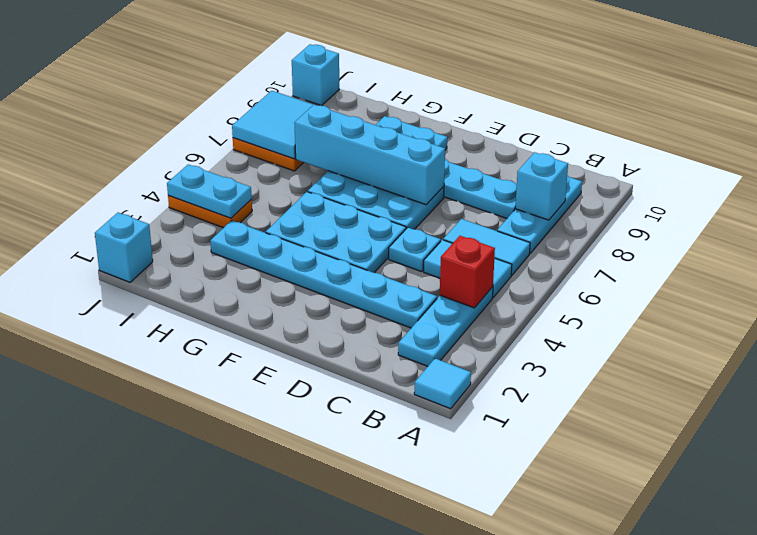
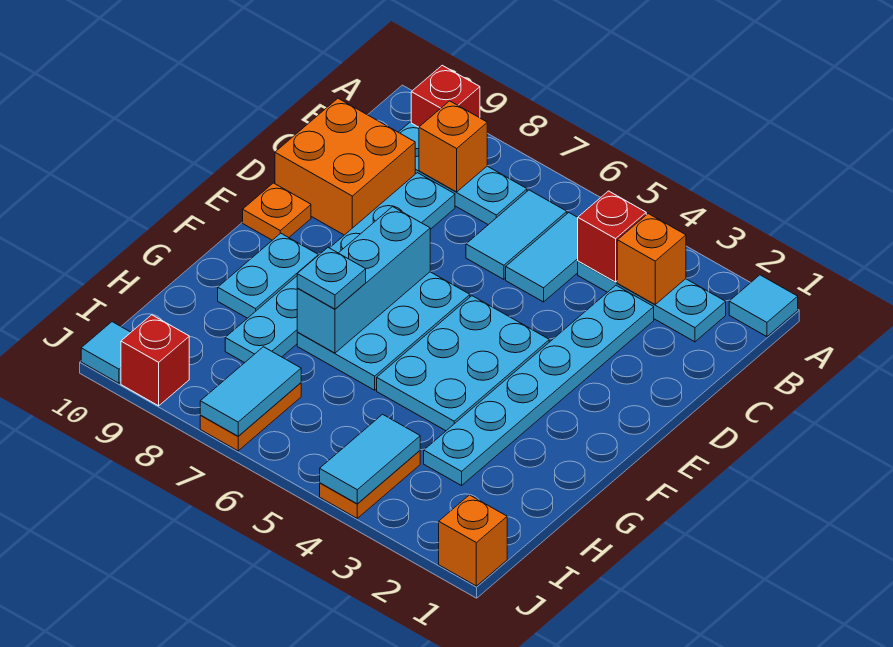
none -> red brick A9 level 1
none -> orange brick B3 level 2
cyan brick B8 level 2 -> orange brick B8 level 2
none -> orange brick C9:D10 level 1
cyan plate D5 level 1 -> cyan plate G7 level 3
cyan brick E7:H7 level 2 -> cyan brick E7:G7 level 2
none -> orange plate E10 level 1
cyan plate I4:J4 level 2 -> cyan tile I4:J4 level 2
cyan tile I7:J8 level 2 -> cyan tile I7:J7 level 2
cyan brick J1 level 1 -> orange brick J1 level 1
none -> red brick J9 level 1
cyan brick J10 level 1 -> cyan tile J10 level 1

